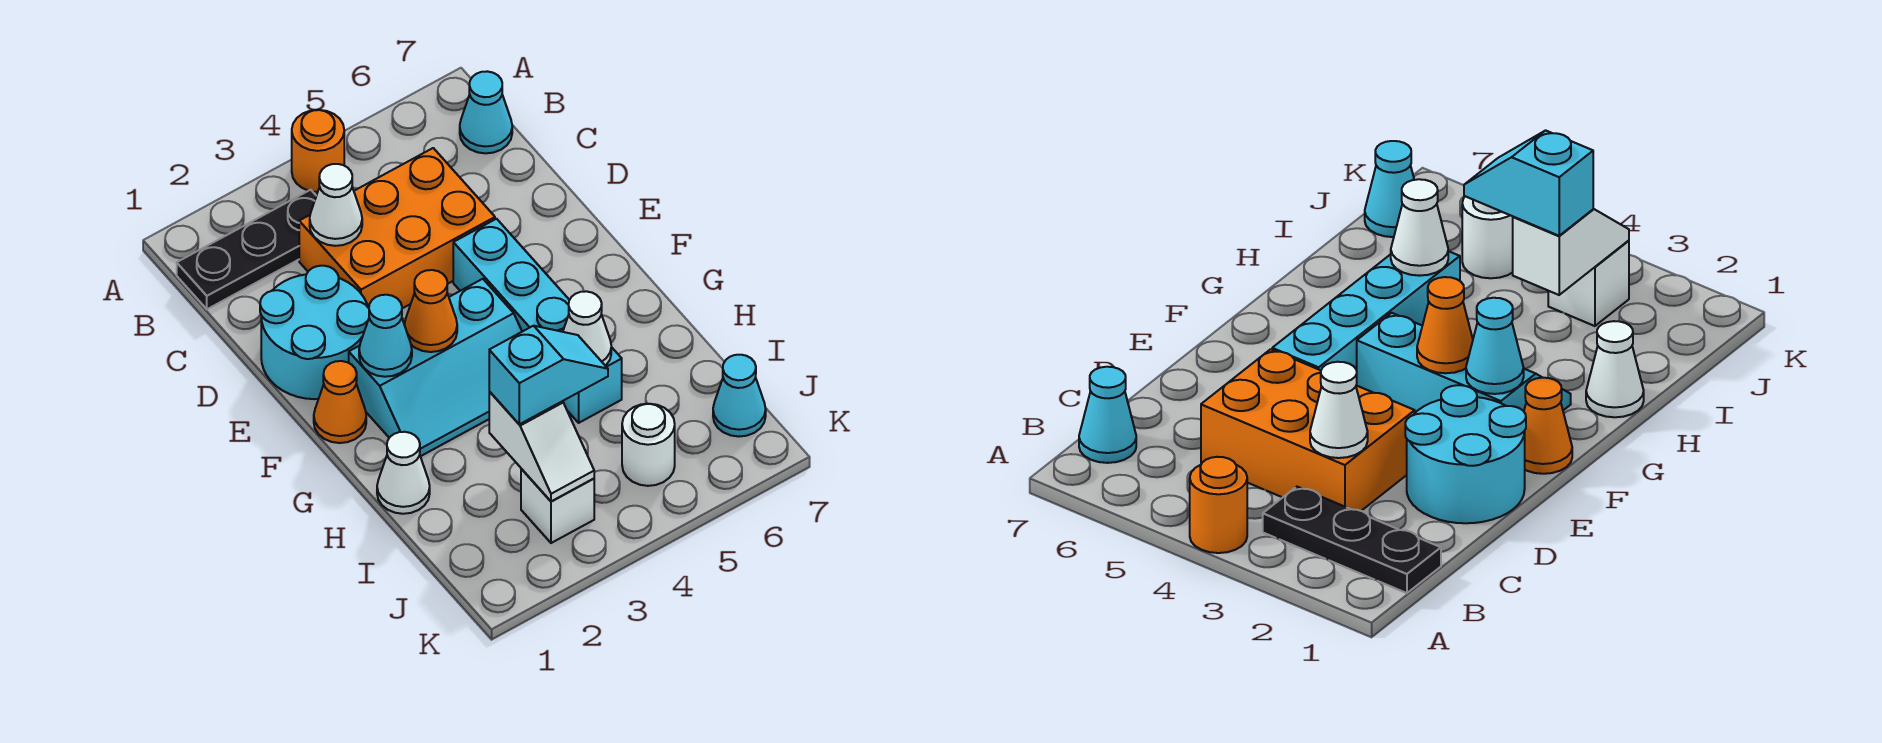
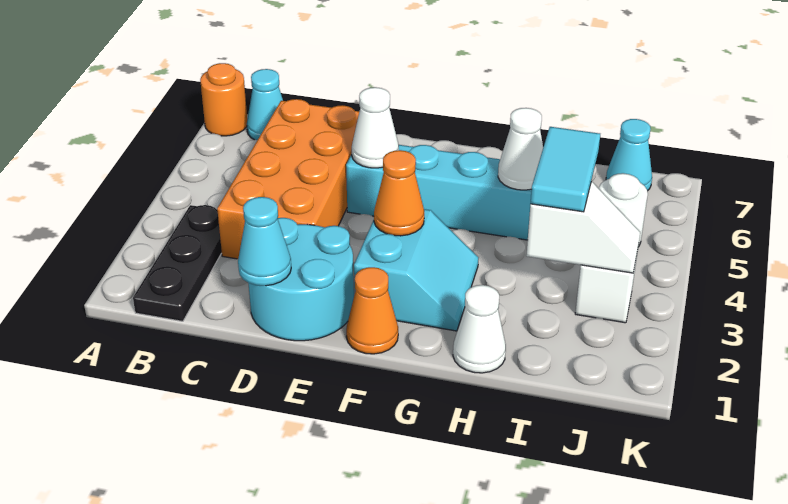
orange round brick A4 level 1 -> orange round brick A7 level 1
orange brick C3:D5 level 1 -> orange brick C3:D6 level 1
white cone C3 level 2 -> white cone E5 level 2
cyan slope F2:G4 level 1 top F -> cyan slope F2:G3 level 1 top F
cyan cone F2 level 2 -> cyan cone D1 level 2
cyan slope I3:I4 level 3 top 3 -> cyan tile I3:I4 level 3

